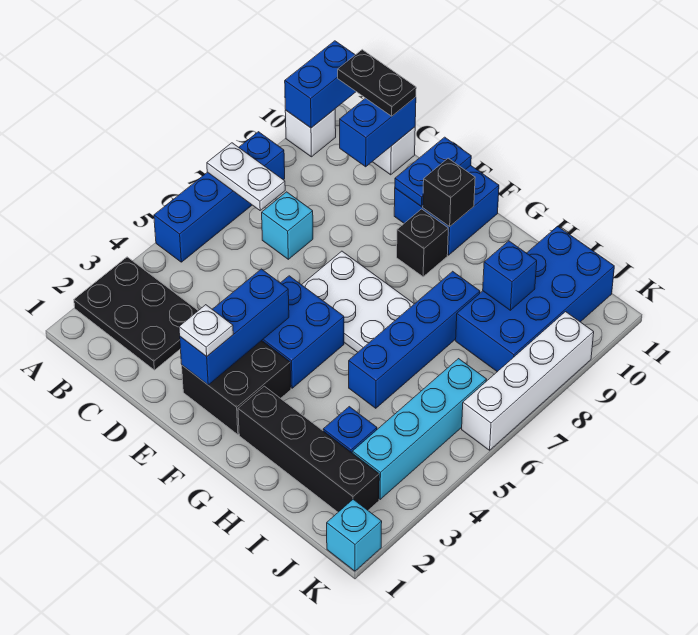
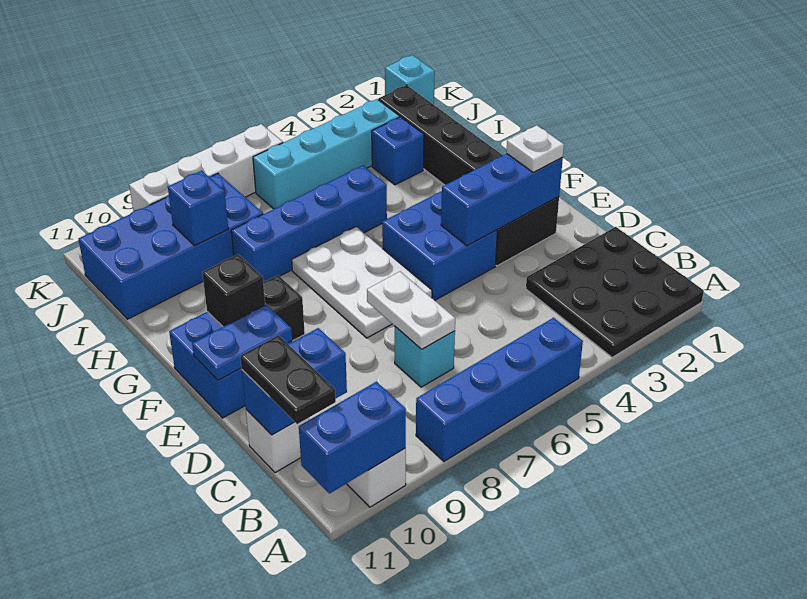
black plate A2:C3 level 1 -> black plate A1:C3 level 1
white plate A7:B7 level 2 -> white plate C7:D7 level 2

